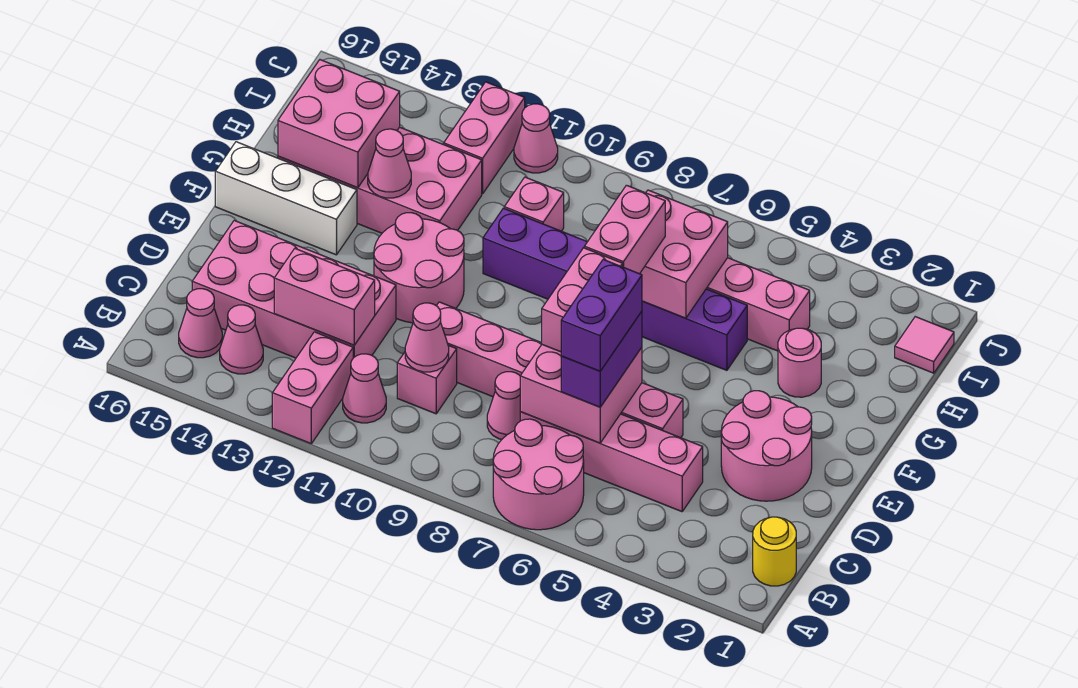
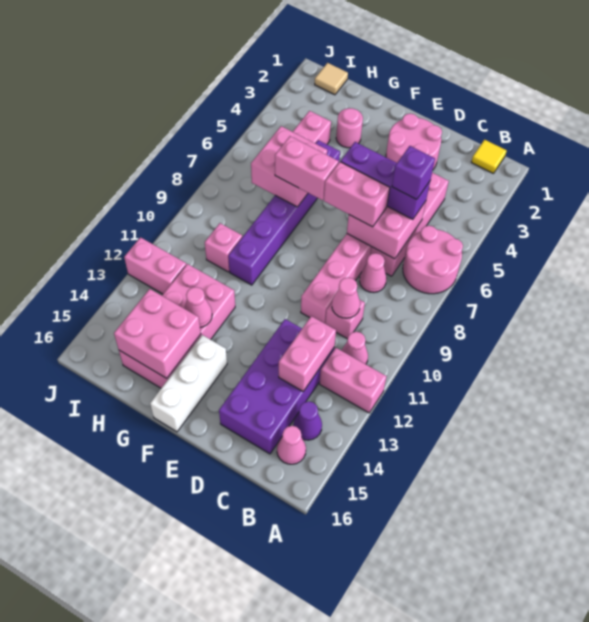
yellow round brick B1 level 1 -> yellow tile B1 level 1
pink cone B14 level 1 -> purple cone B14 level 1
purple brick C6:D6 level 3 -> purple brick C6:E6 level 3
purple brick C6:D6 level 4 -> purple brick C6 level 4
pink brick C12:D15 level 1 -> purple brick C12:D15 level 1
pink round brick E11:F12 level 1 -> none
pink tile I1 level 1 -> tan tile I1 level 1
pink cone J11 level 1 -> none

